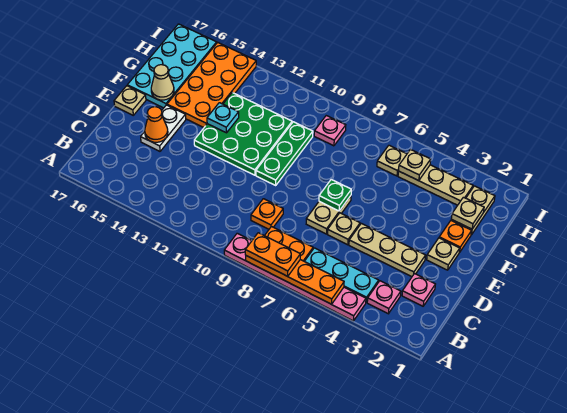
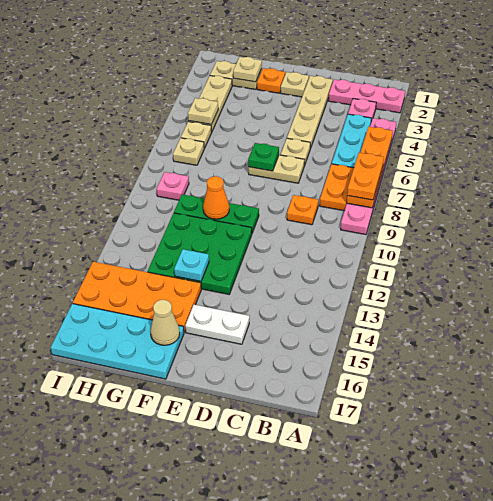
pink plate C2 level 1 -> pink plate A2:C2 level 1
tan plate D3:D5 level 1 -> tan plate D2:D5 level 1
orange cone D15 level 2 -> orange cone F10 level 2
tan plate E17 level 1 -> tan plate H7 level 1

